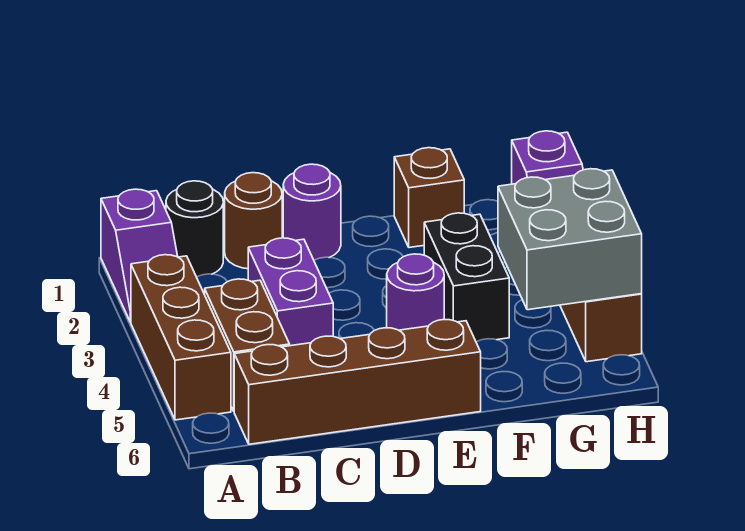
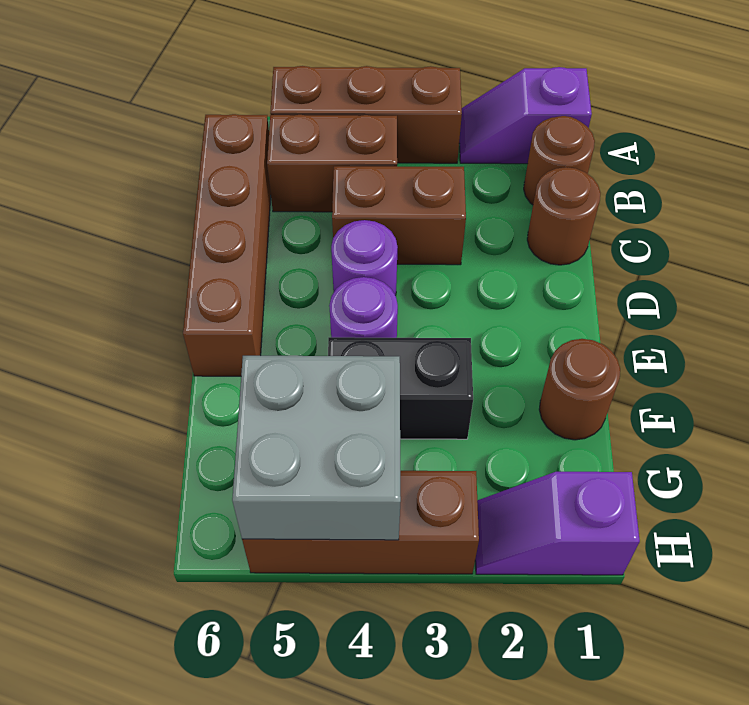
black round brick B1 level 1 -> brown round brick B1 level 1
purple brick C3:C4 level 1 -> brown brick C3:C4 level 1
purple round brick D1 level 1 -> purple round brick D4 level 1
brown brick F1 level 1 -> brown round brick F1 level 1

